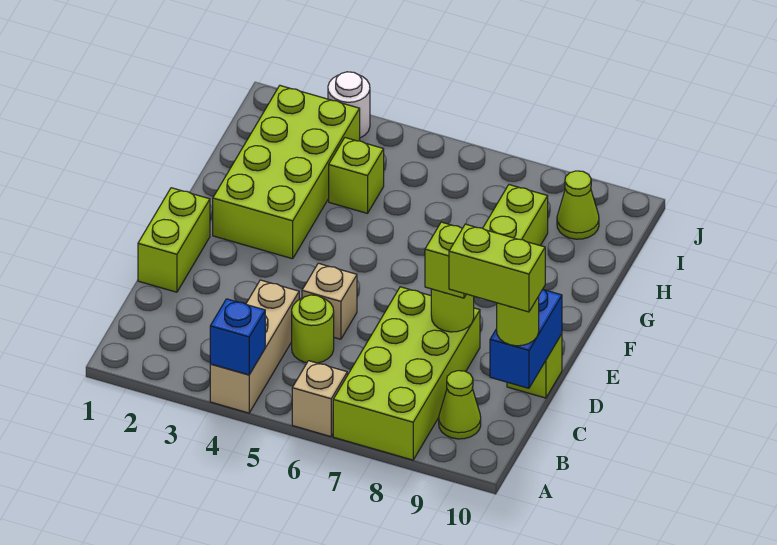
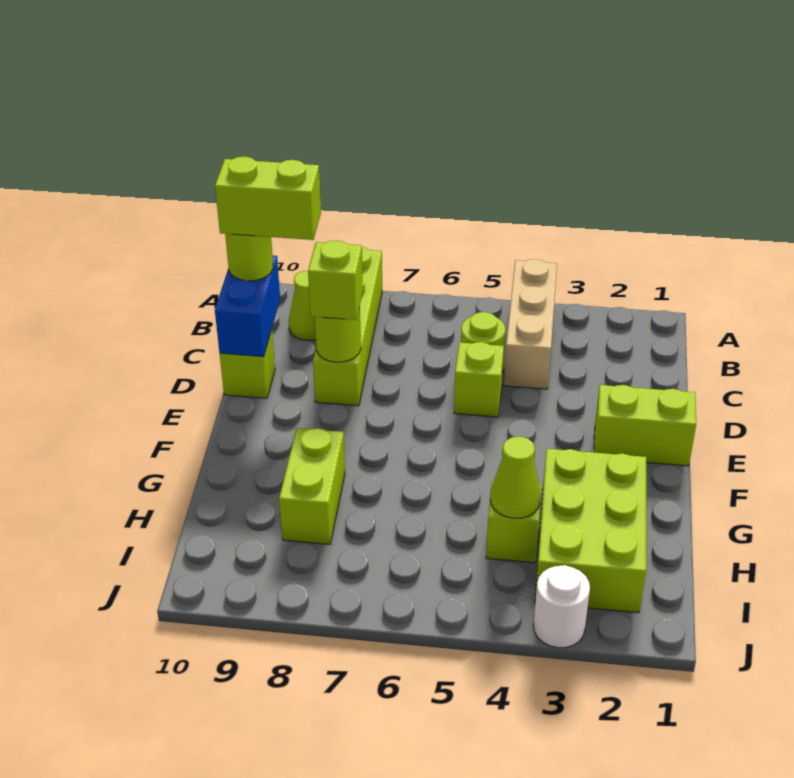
blue brick A4 level 2 -> none
tan brick A6 level 1 -> none
lime brick A7:D8 level 1 -> lime brick A8:D8 level 1
lime brick D1:E1 level 1 -> lime brick E1:E2 level 1
tan brick D5 level 1 -> lime brick D5 level 1
lime brick F2:I3 level 1 -> lime brick G2:I3 level 1
lime cone I9 level 1 -> lime cone H4 level 2

